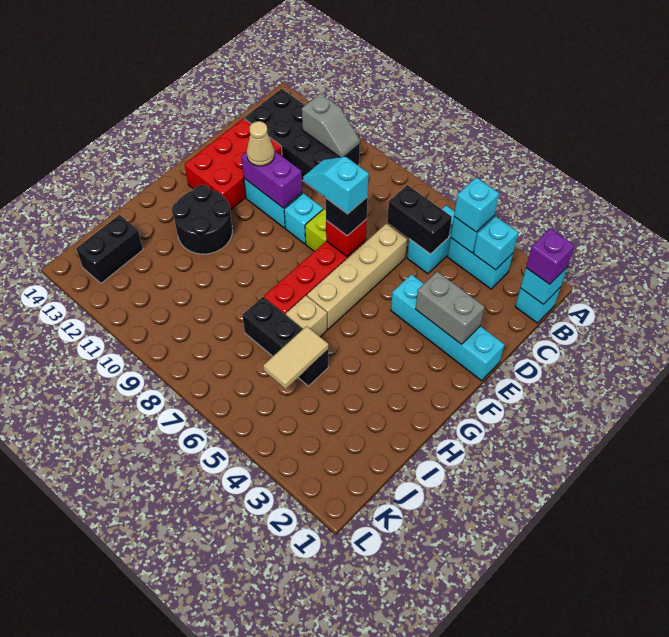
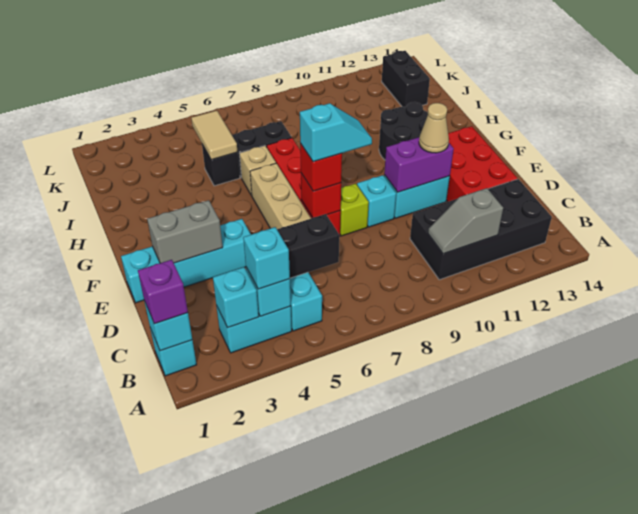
black brick E7 level 3 -> red brick E7 level 3

